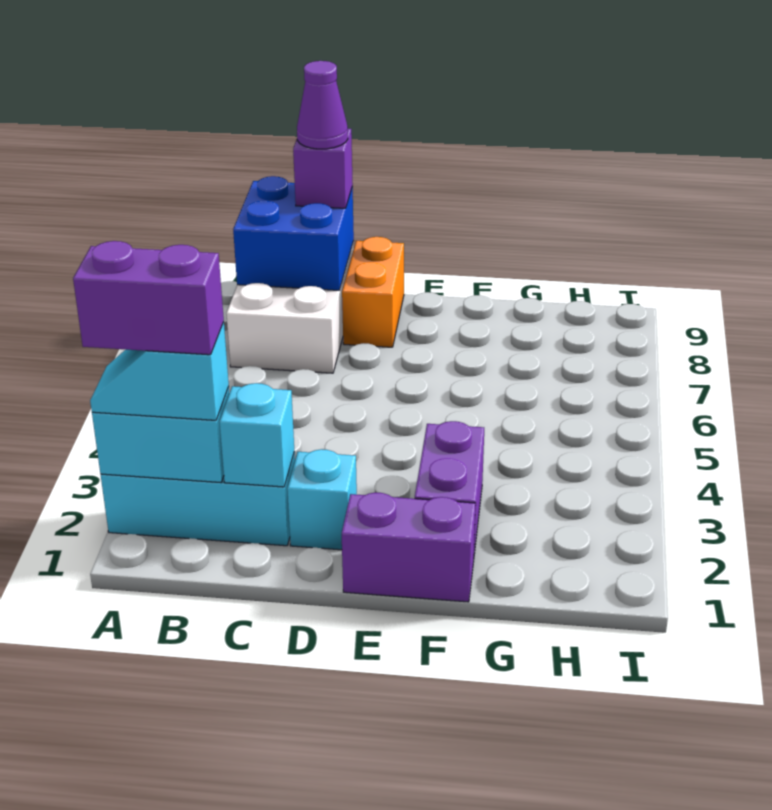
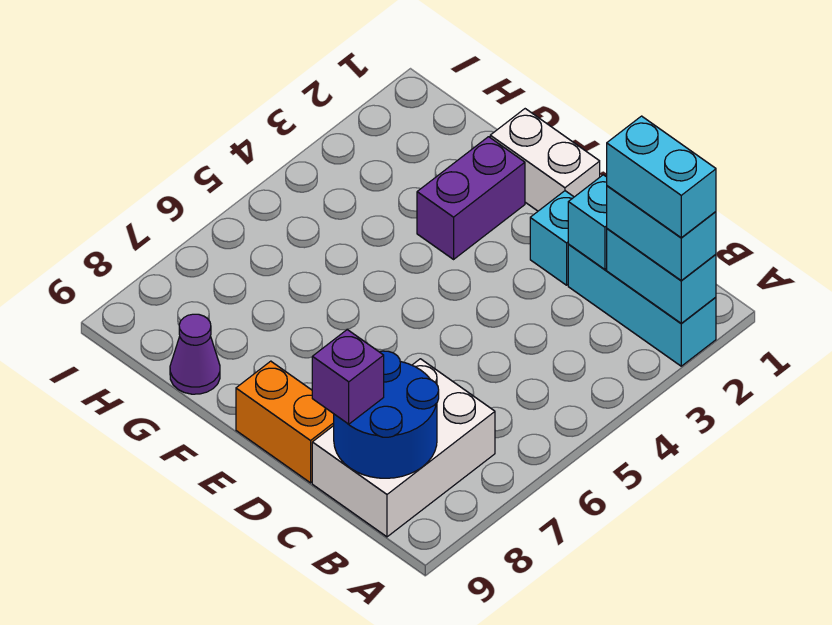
cyan slope A2:B2 level 3 top B -> cyan brick A2:B2 level 3
purple brick A2:B2 level 4 -> cyan brick A2:B2 level 4
blue brick B8:C9 level 2 -> blue round brick B8:C9 level 2
purple cone C9 level 4 -> purple cone G9 level 1
orange brick D8:D9 level 1 -> orange brick D9:E9 level 1
purple brick E1:F1 level 1 -> white brick E1:F1 level 1

